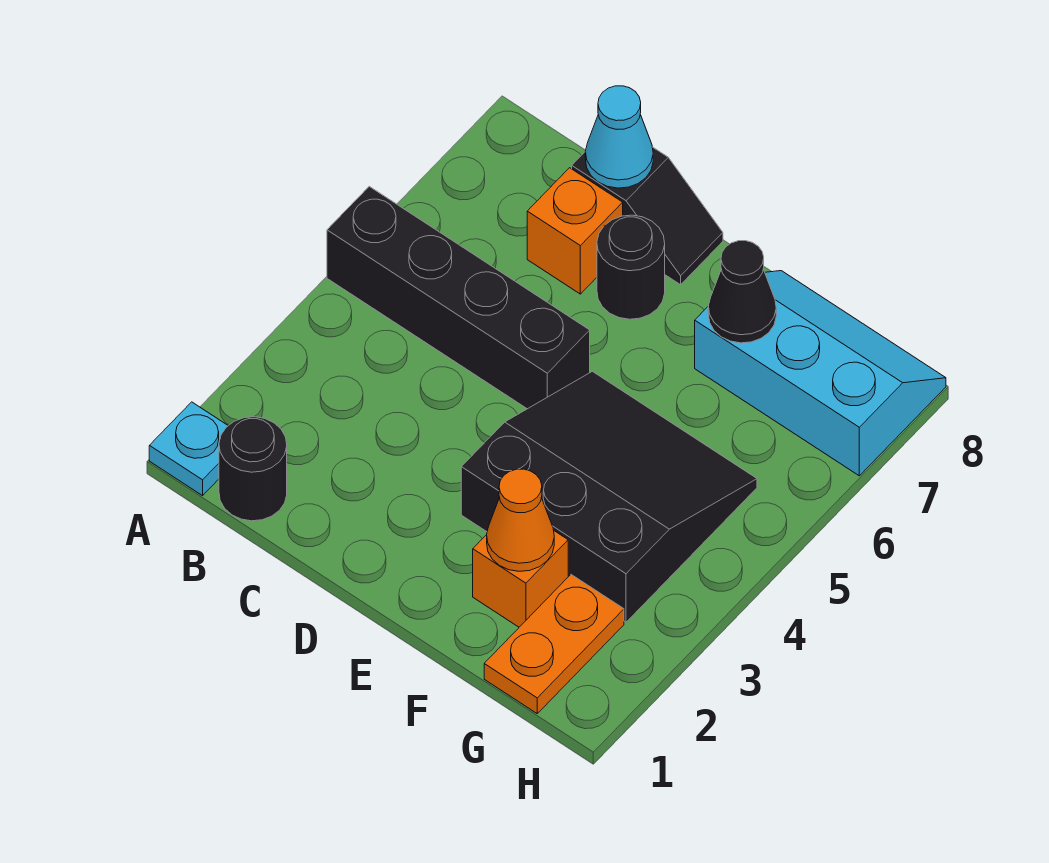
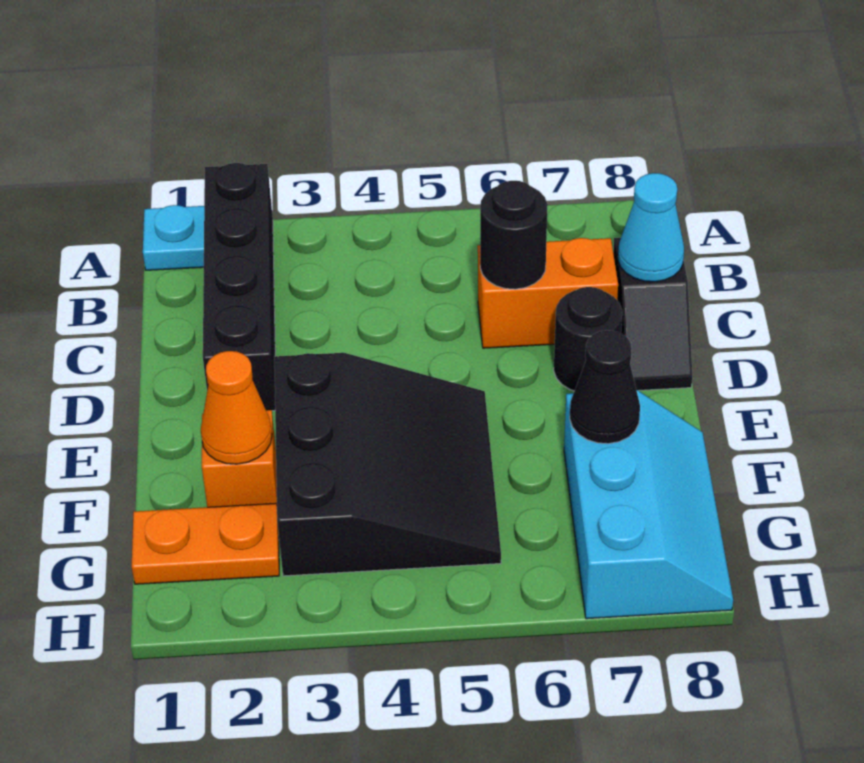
black brick A5:D5 level 1 -> black brick A2:D2 level 1
black round brick B1 level 1 -> black round brick C6 level 2
orange brick C7 level 1 -> orange brick C6:C7 level 1

